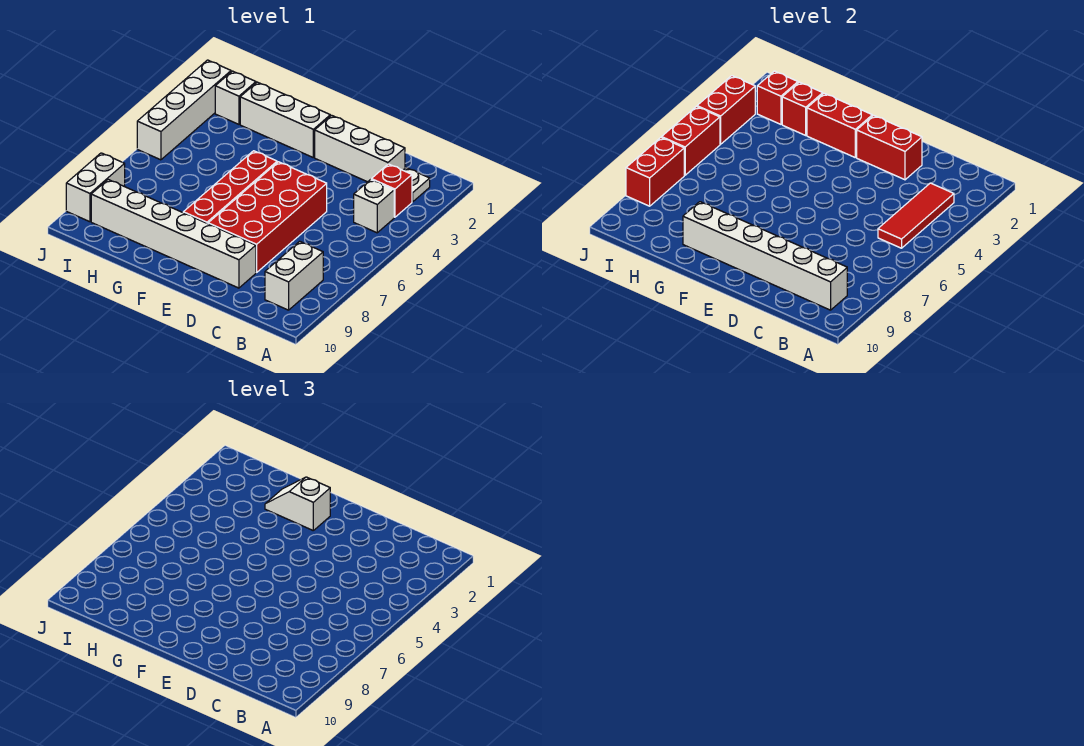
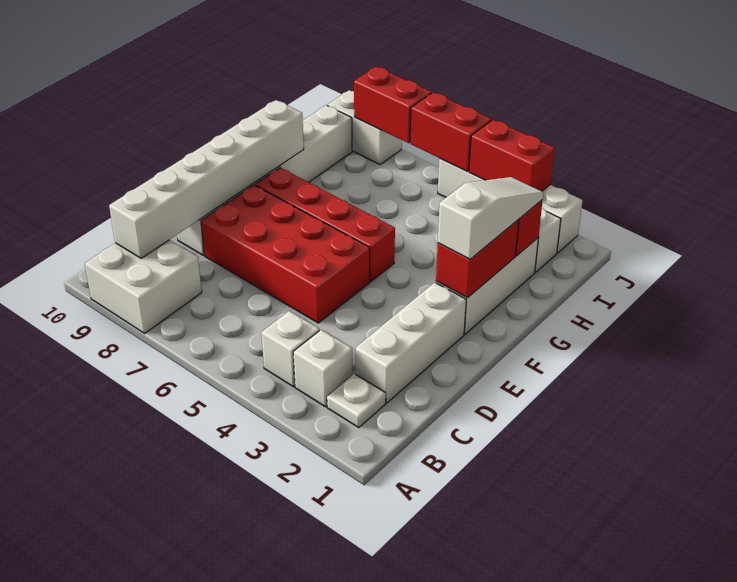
red brick B3 level 1 -> white brick B3 level 1
red tile B3:B5 level 2 -> none
white brick B8:B9 level 1 -> white brick A8:B9 level 1
red brick D2:E2 level 2 -> none
white slope F2:G2 level 3 top F -> white slope F2:H2 level 3 top F
red brick I2 level 2 -> none

